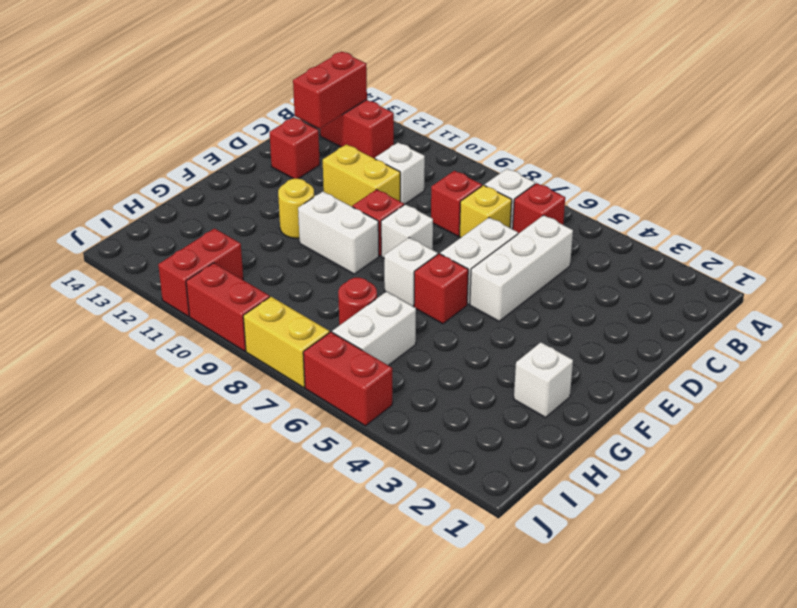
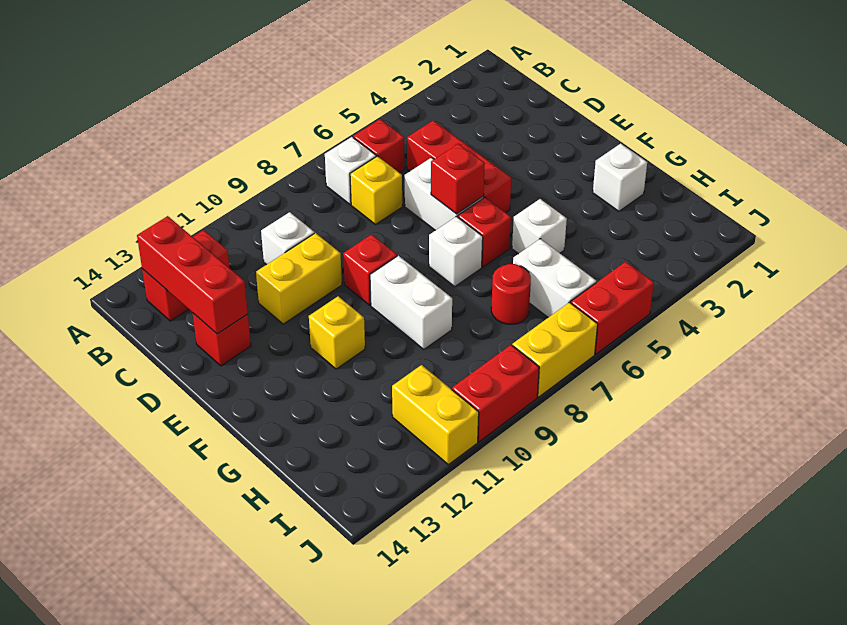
red brick B13:C13 level 2 -> red brick B13:D13 level 2
white brick C5:E5 level 1 -> red brick C5:E5 level 1
red brick C8 level 1 -> red brick E6 level 2
white brick E8 level 1 -> white brick G5 level 1
white brick F9:F10 level 1 -> white brick F9:G9 level 1
yellow round brick F11 level 1 -> yellow brick F11 level 1
red brick I11:J11 level 1 -> yellow brick I11:J11 level 1

